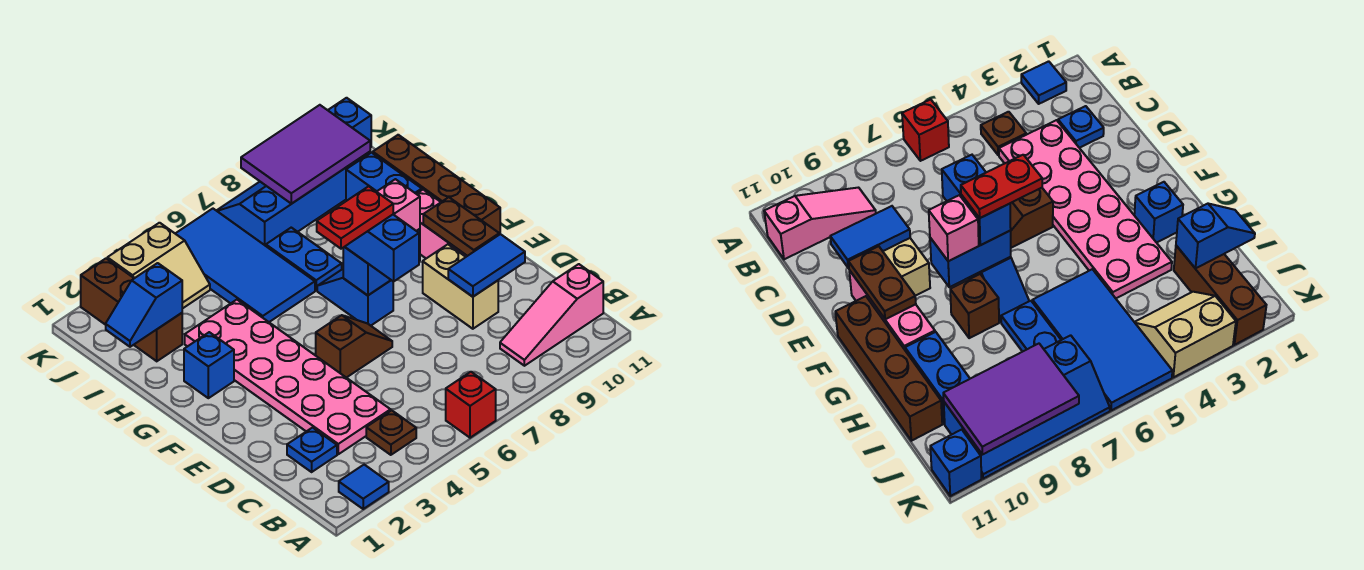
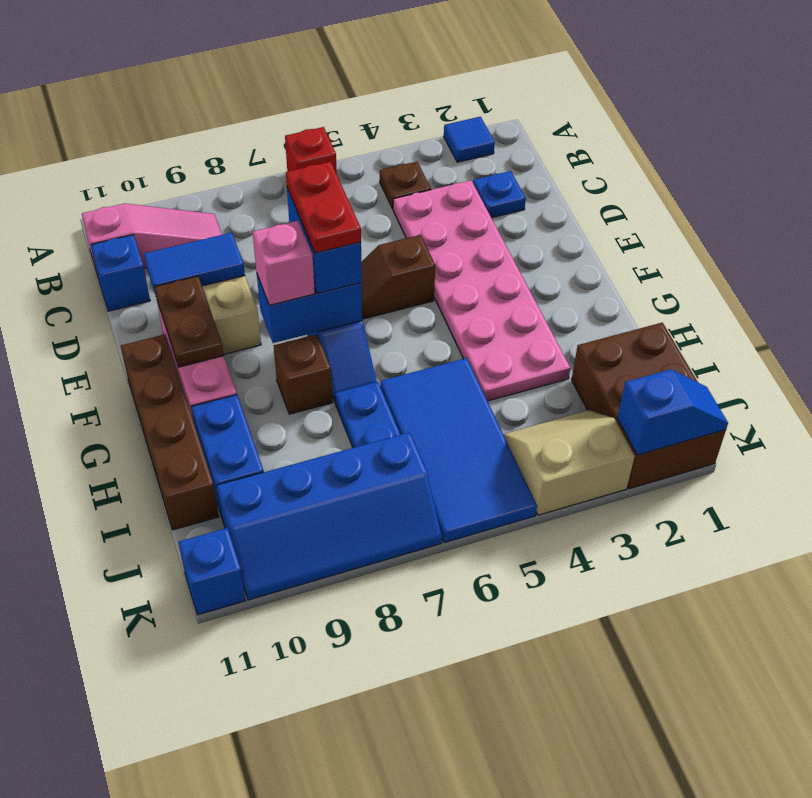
red plate F6:F7 level 4 -> red plate E7:F7 level 4
blue brick G2 level 1 -> blue brick C11 level 1
blue slope I1:I2 level 2 top 2 -> blue slope K1:K2 level 2 top 2
brown brick I2:K2 level 1 -> brown brick I1:K2 level 1
purple tile J8:K10 level 2 -> none

